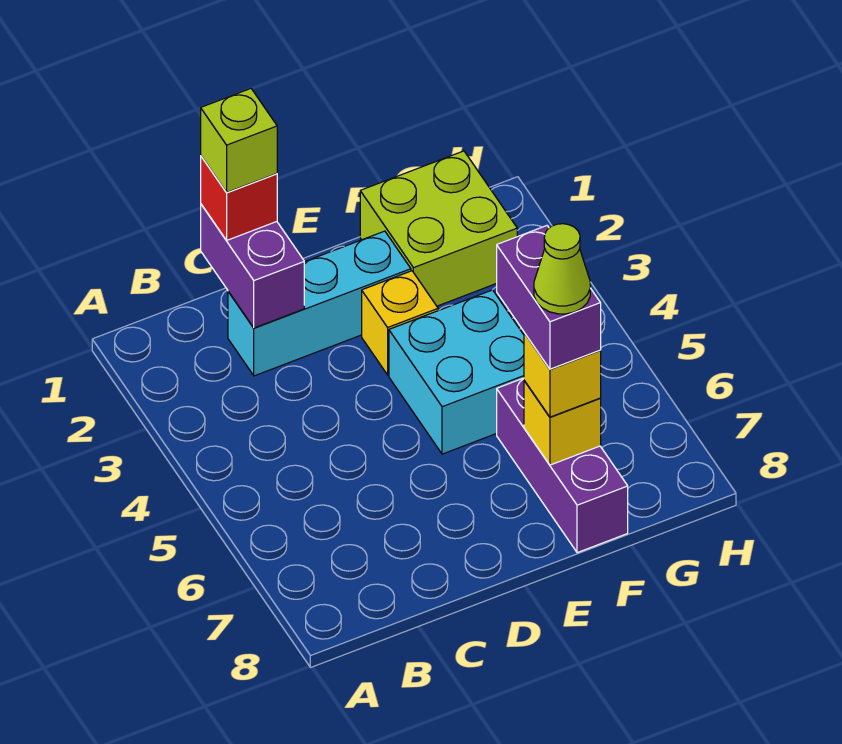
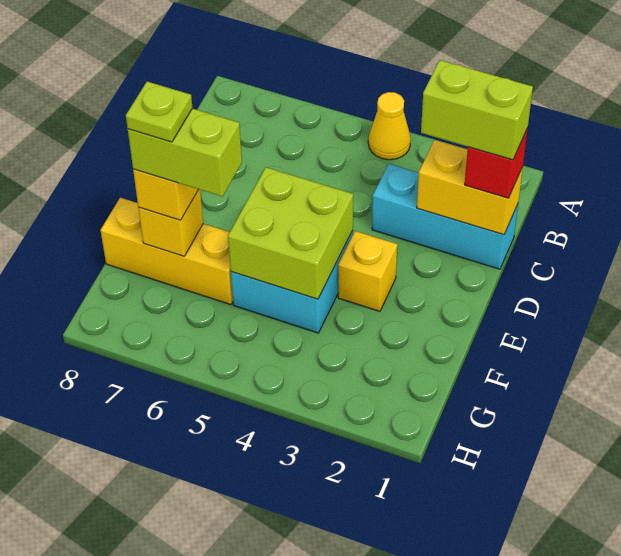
none -> yellow cone A4 level 1
purple brick C1:C2 level 2 -> yellow brick C1:C2 level 2
lime brick C1 level 4 -> lime brick C1:C2 level 4
cyan brick C2:E2 level 1 -> cyan brick C1:C3 level 1
lime brick F1:G2 level 1 -> lime brick E4:F5 level 2
purple brick F6:F8 level 1 -> yellow brick F6:F8 level 1
purple brick F6:F7 level 4 -> lime brick F6:F7 level 4
lime cone F7 level 5 -> lime plate F7 level 5

